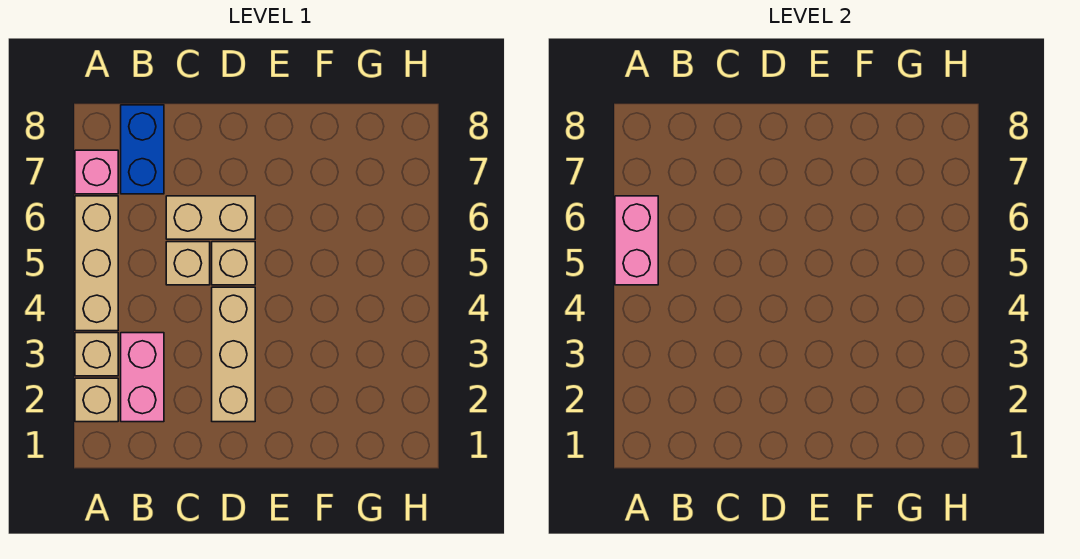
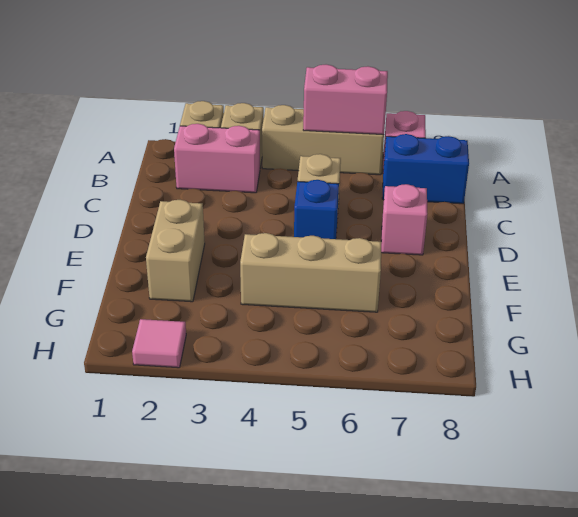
tan brick C6:D6 level 1 -> tan brick E2:F2 level 1
tan brick D2:D4 level 1 -> tan brick F4:F6 level 1
tan brick D5 level 1 -> blue brick D5 level 1
none -> pink brick D7 level 1
none -> pink tile H2 level 1

